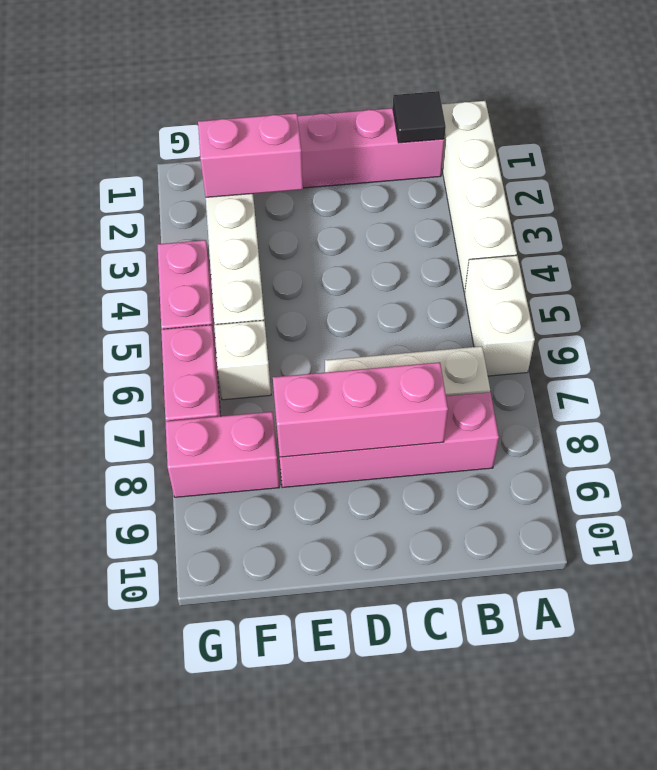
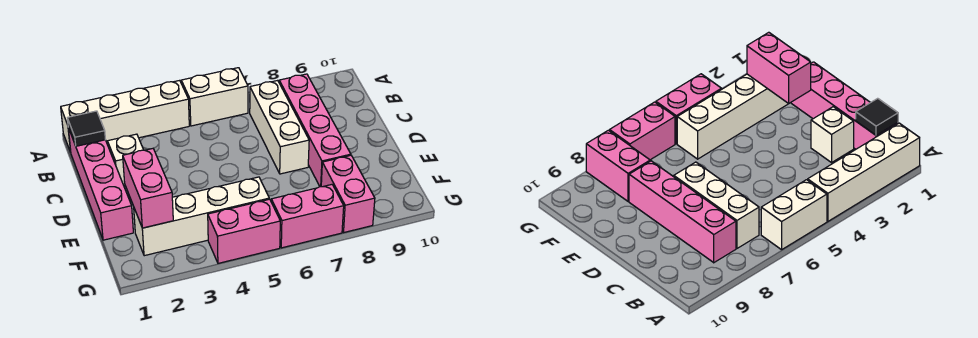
pink brick C8:E8 level 2 -> none
white brick F6 level 1 -> white brick C2 level 1

